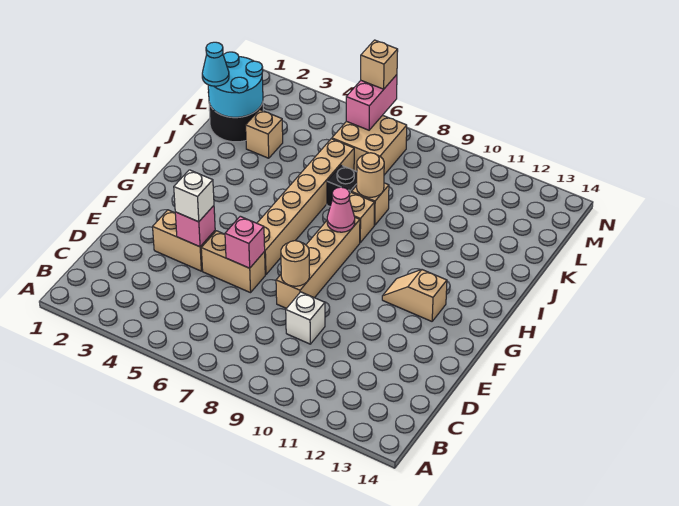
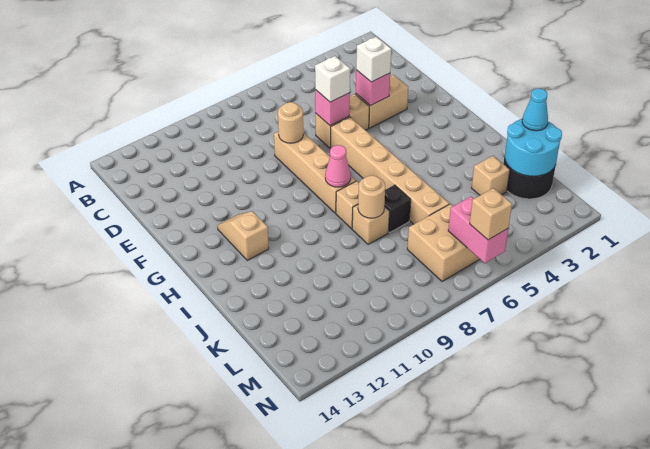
white brick D9 level 1 -> white brick E6 level 3
tan slope G11:G12 level 1 top 12 -> tan slope G12:H12 level 1 top H

